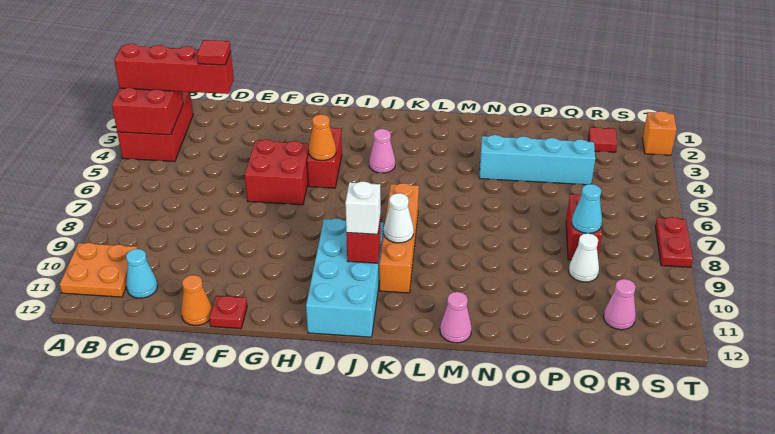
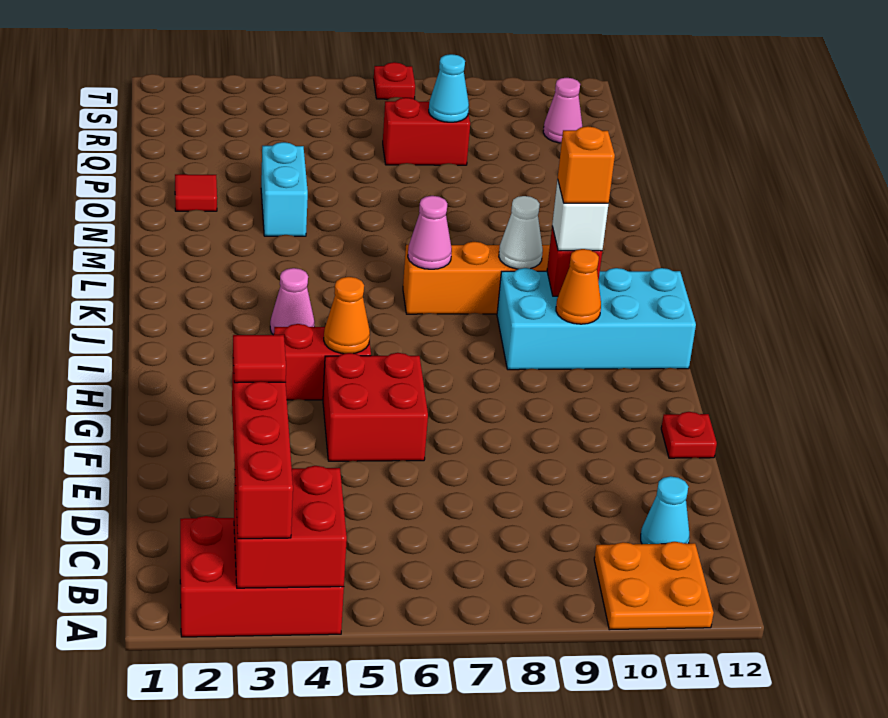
orange cone E12 level 1 -> orange cone I10 level 2
pink cone M12 level 1 -> pink cone K7 level 2
cyan brick N4:Q4 level 1 -> cyan brick N4:O4 level 1
white cone Q9 level 1 -> none
red tile R2 level 1 -> red tile O2 level 1
orange brick T2 level 1 -> orange brick J10 level 4
red plate T7:T8 level 1 -> red plate T7 level 1

